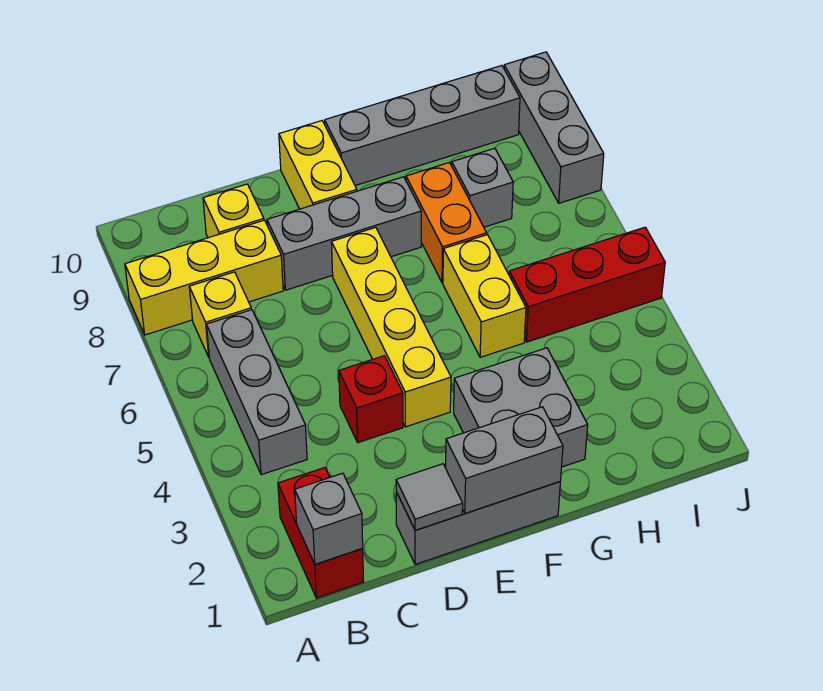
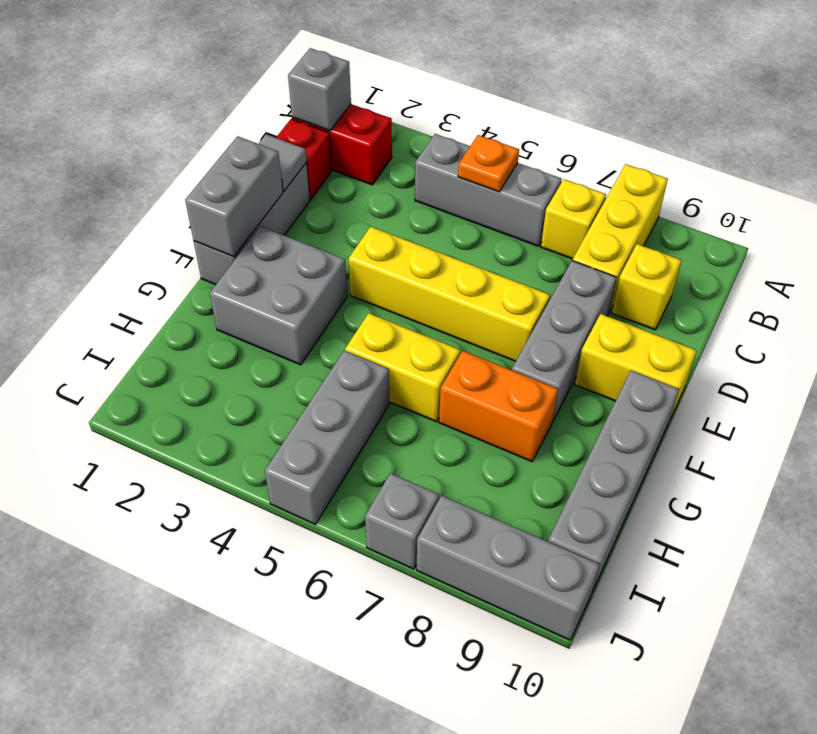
none -> orange plate B5 level 2
red brick D4 level 1 -> red brick C1 level 1
red brick H5:J5 level 1 -> grey brick H5:J5 level 1
grey brick H8 level 1 -> grey brick J7 level 1

